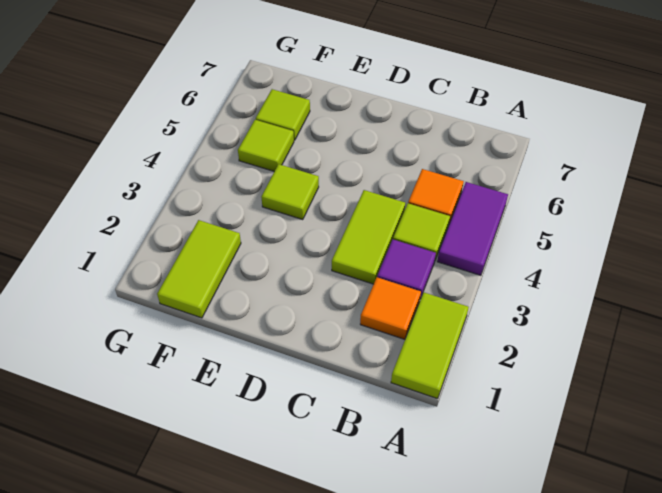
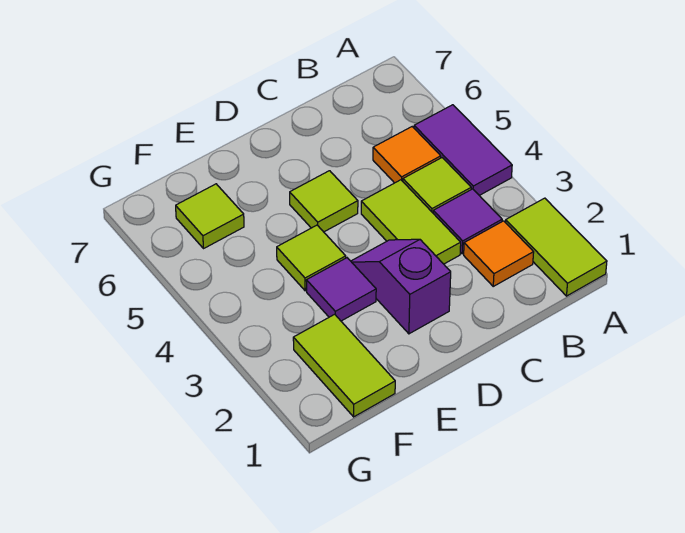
none -> purple slope D2:D3 level 1 top 2
none -> purple tile E3 level 1
lime tile F5 level 1 -> lime tile D5 level 1

